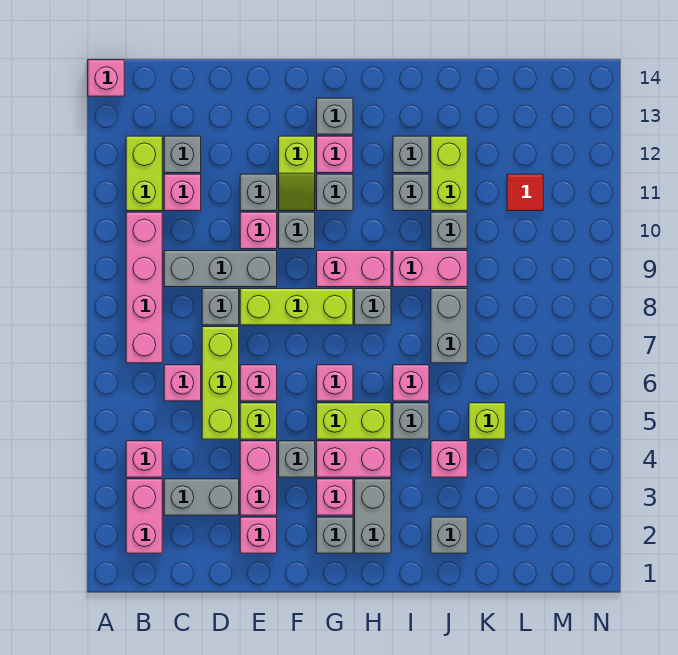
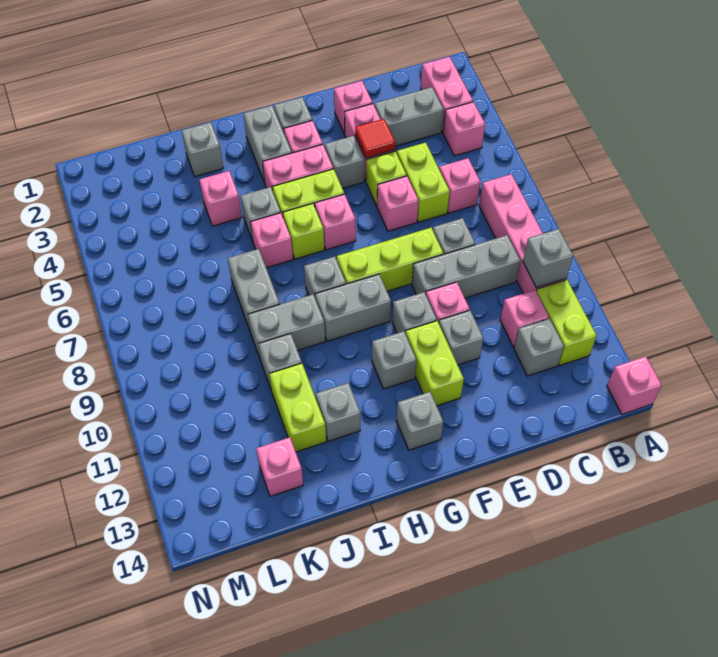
lime brick D5:D7 level 1 -> lime brick D5:D6 level 1
lime slope F11:F12 level 1 top 12 -> lime brick F11:F12 level 1
pink brick G9:H9 level 1 -> grey brick G9:H9 level 1
pink brick G12 level 1 -> pink brick K13 level 1
pink brick I9:J9 level 1 -> grey brick I9:J9 level 1
grey brick I11 level 1 -> grey brick B10 level 2
lime brick K5 level 1 -> lime brick H6 level 1
red tile L11 level 1 -> red tile E4 level 2

